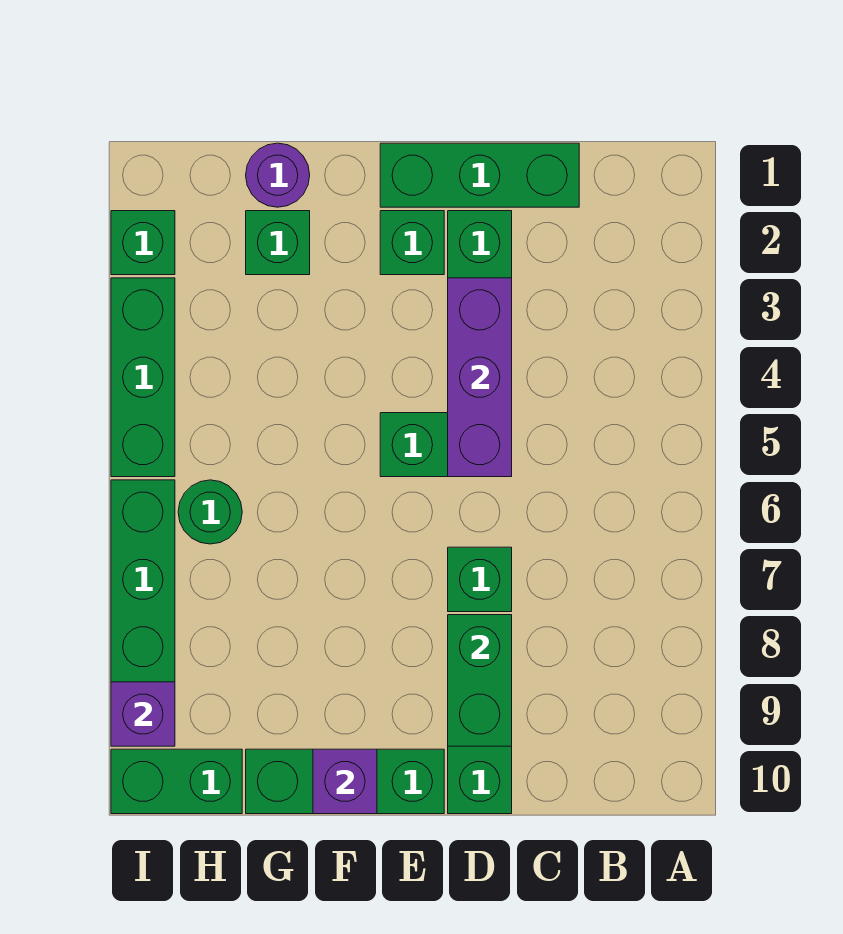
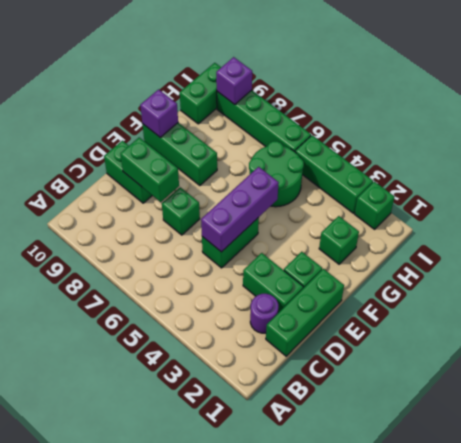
purple brick D3:D5 level 2 -> purple brick D5:F5 level 2
green brick E10:G10 level 1 -> green brick F8:F10 level 1
purple round brick G1 level 1 -> purple round brick C2 level 1
green round brick H6 level 1 -> green round brick G5:H6 level 1

